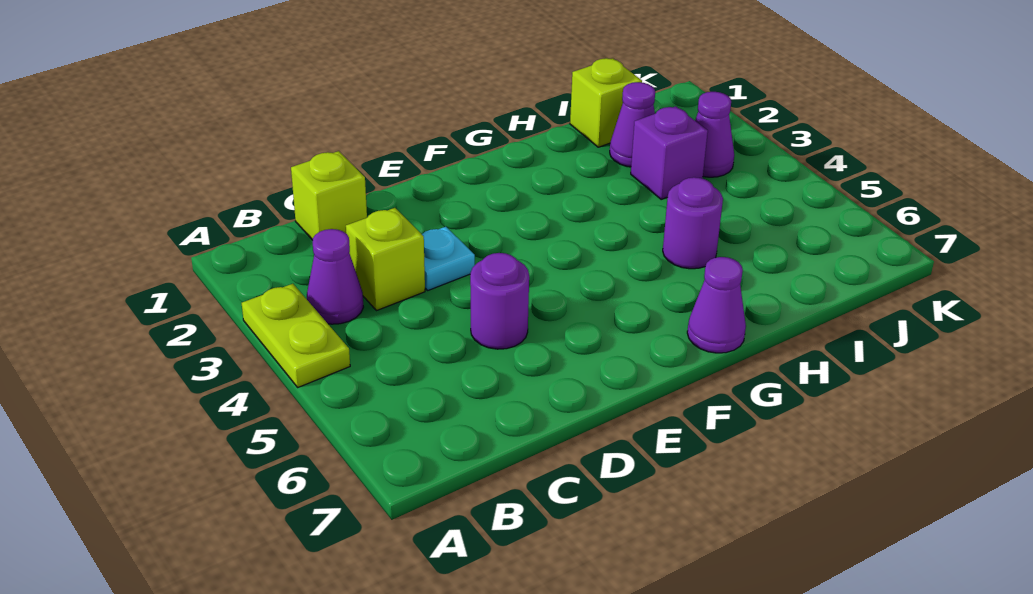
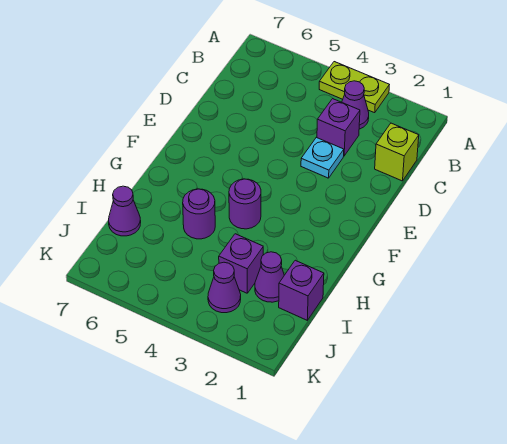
lime brick C3 level 1 -> purple brick C3 level 1
purple round brick D5 level 1 -> purple round brick G4 level 1
purple cone G7 level 1 -> purple cone I7 level 1
lime brick I1 level 1 -> purple brick I1 level 1

